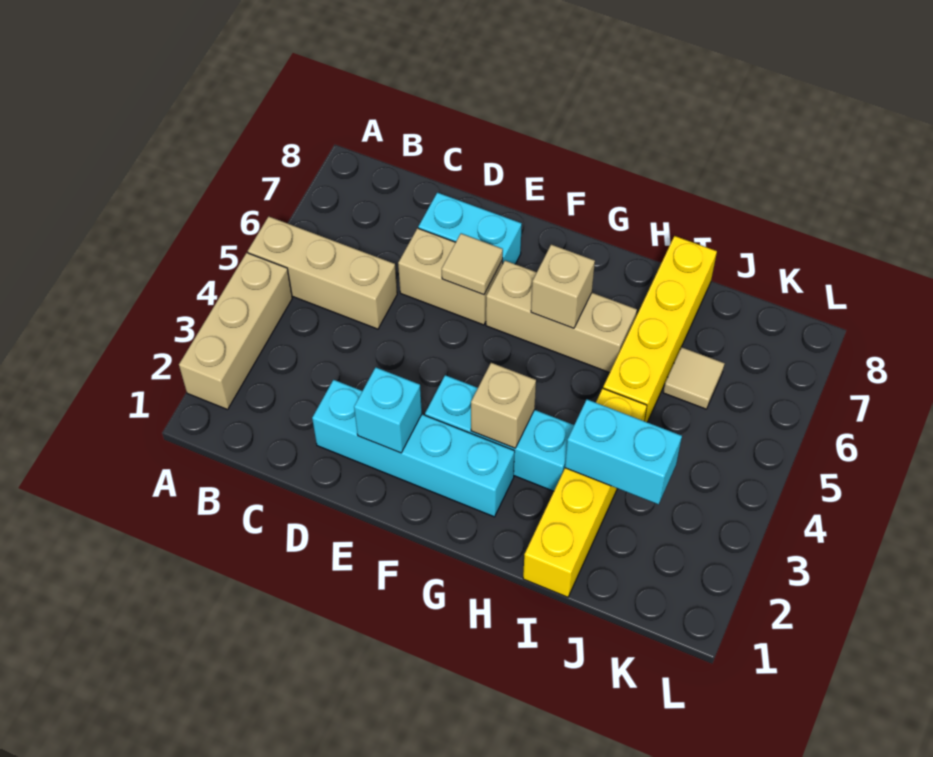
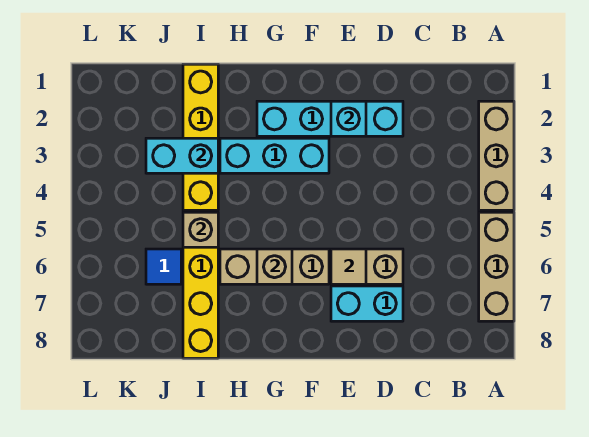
tan brick A5:C5 level 1 -> tan brick A5:A7 level 1
tan brick G3 level 2 -> tan brick I5 level 2
tan tile J6 level 1 -> blue tile J6 level 1

